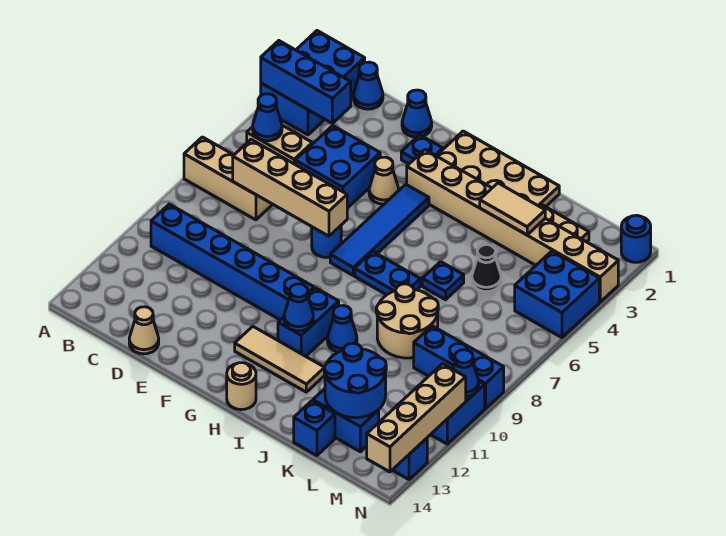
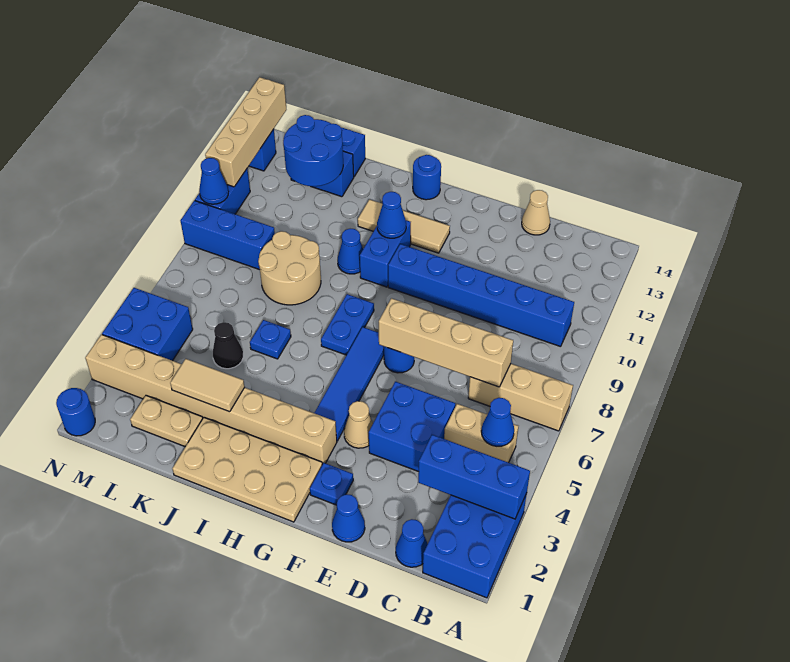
blue plate H7:I7 level 1 -> blue plate H7:H8 level 1
tan round brick H14 level 1 -> blue round brick H14 level 1

